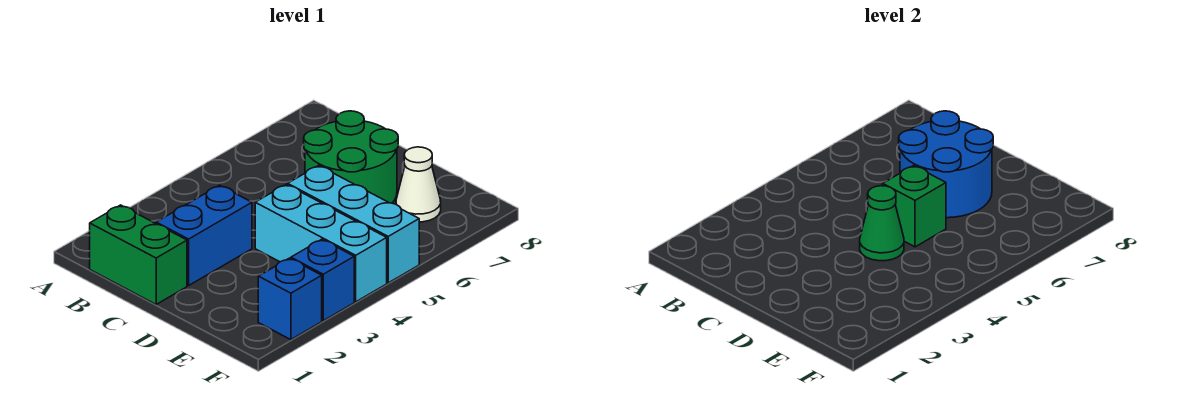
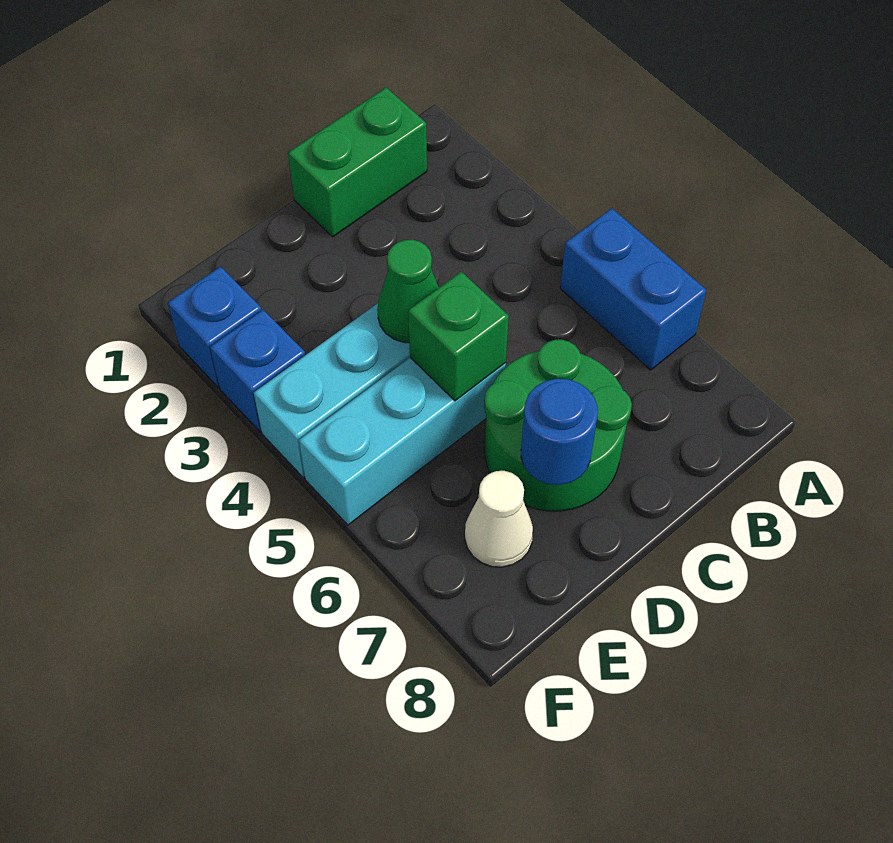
blue brick C2:C3 level 1 -> blue brick A5:A6 level 1
blue round brick C6:D7 level 2 -> blue round brick D7 level 2

